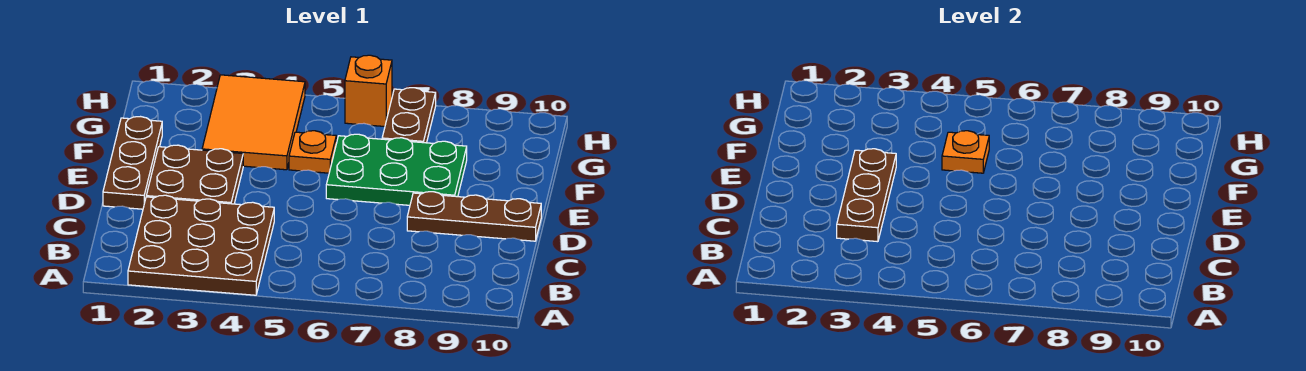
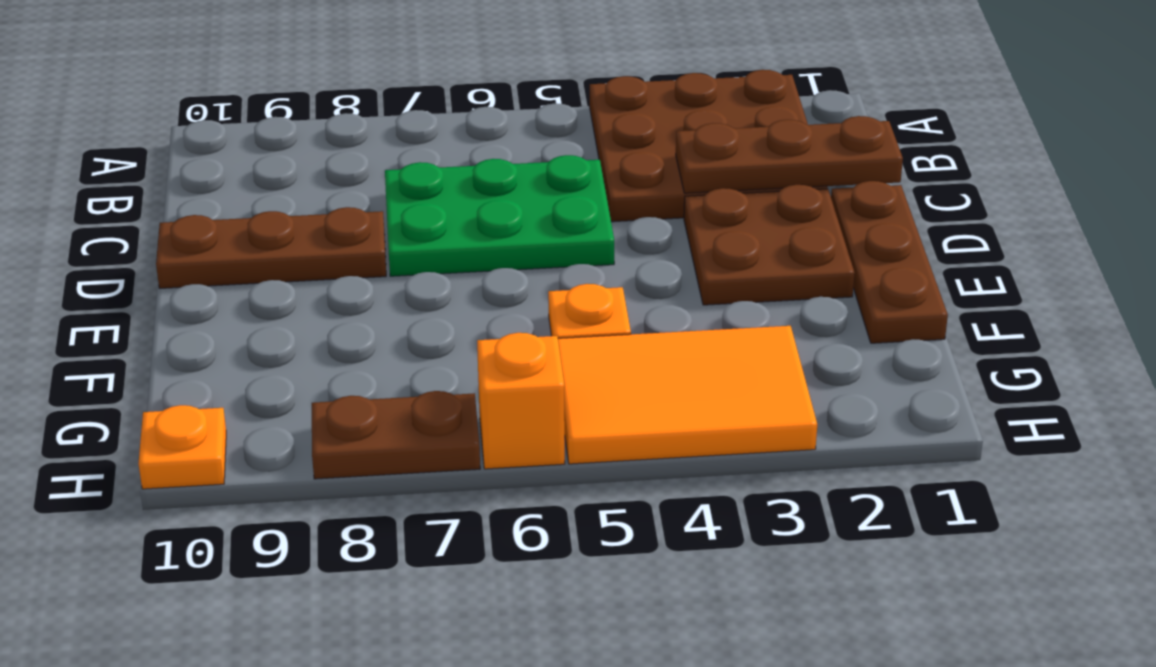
brown plate C3:E3 level 2 -> brown plate C1:C3 level 2
green plate E6:F8 level 1 -> green plate C5:D7 level 1
orange tile F3:H4 level 1 -> orange tile G3:H5 level 1
orange plate F5 level 2 -> orange plate H10 level 1
brown plate G7:H7 level 1 -> brown plate H7:H8 level 1

